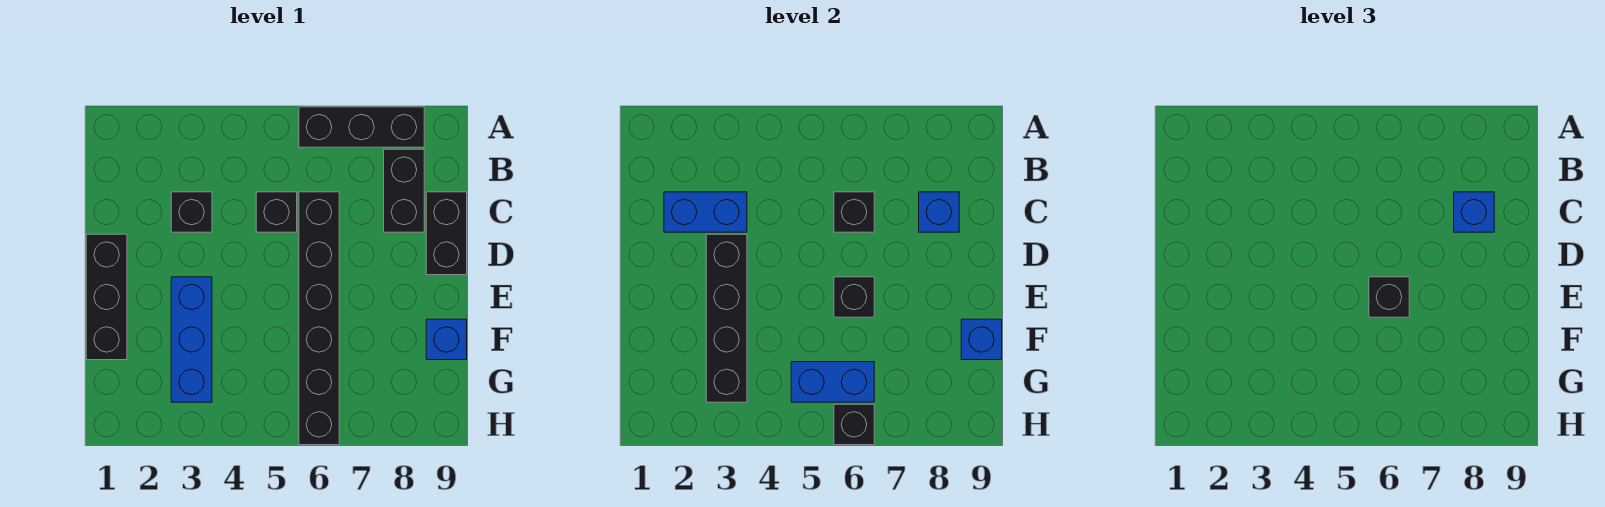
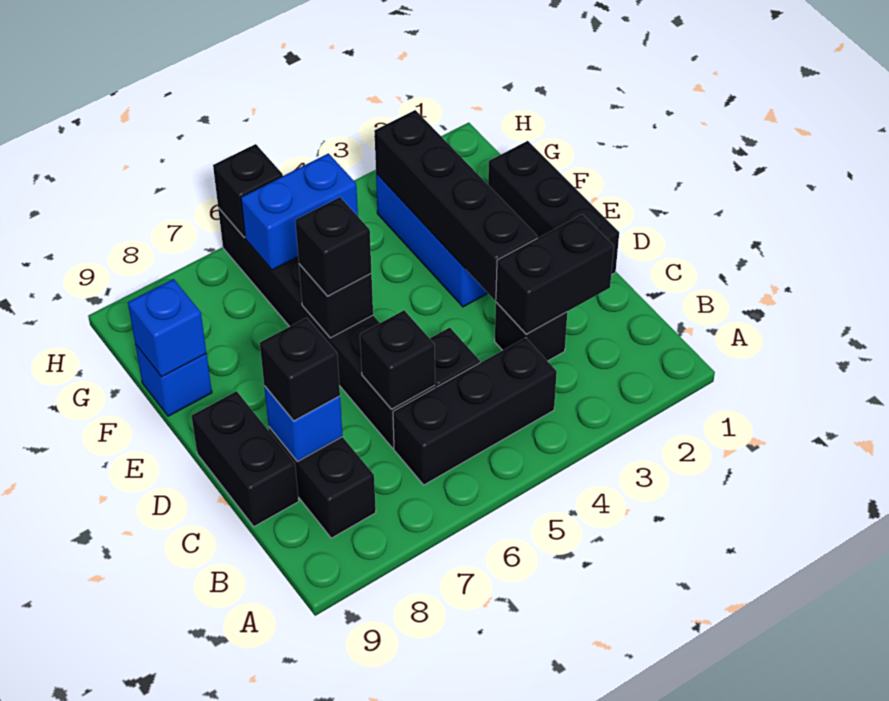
black brick A6:A8 level 1 -> black brick B4:B6 level 1
blue brick C2:C3 level 2 -> black brick C2:C3 level 2
blue brick C8 level 3 -> black brick C8 level 3

